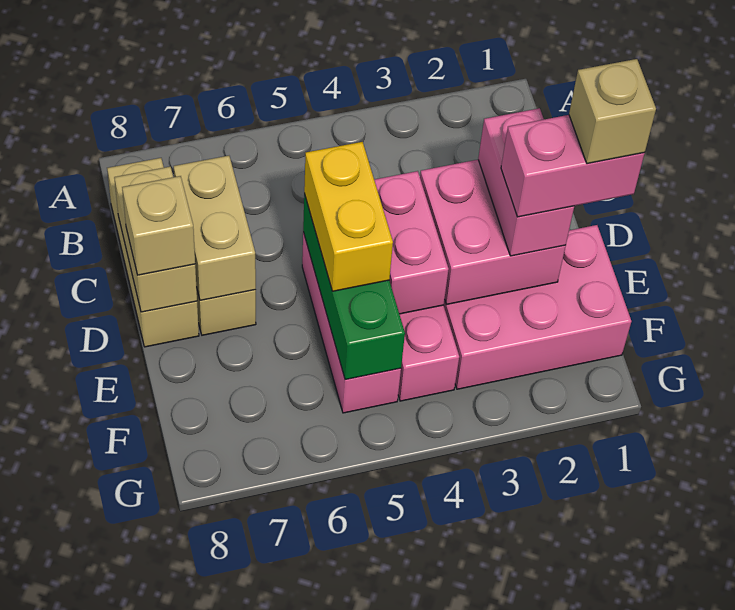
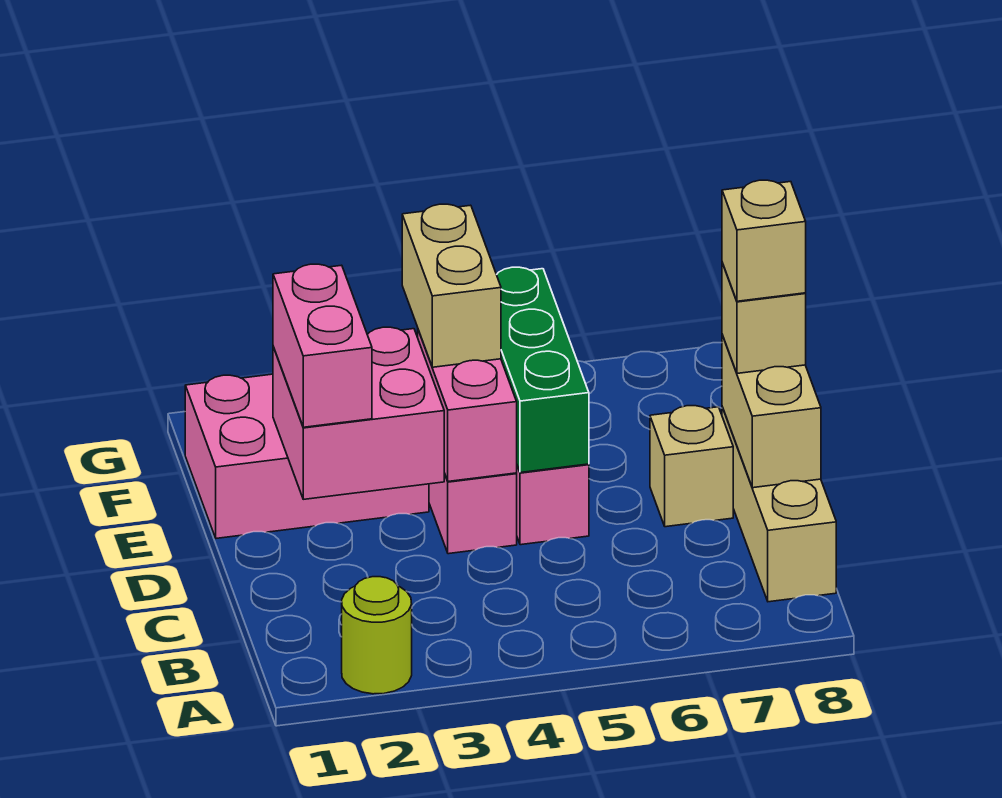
none -> lime round brick A2 level 1
tan brick C7:D7 level 2 -> tan brick E4:F4 level 3
yellow brick D5:E5 level 3 -> none
pink brick E1:E2 level 4 -> none
tan brick E1 level 5 -> tan brick D8 level 4

